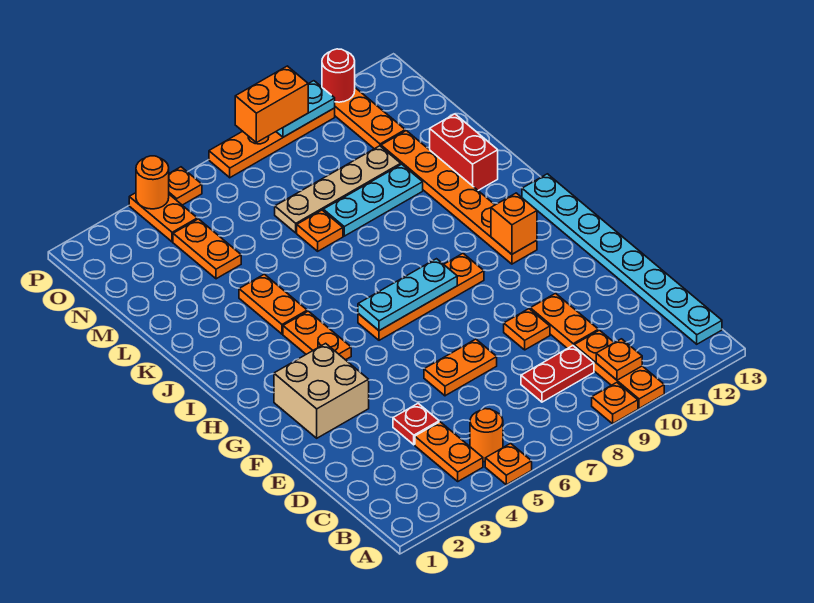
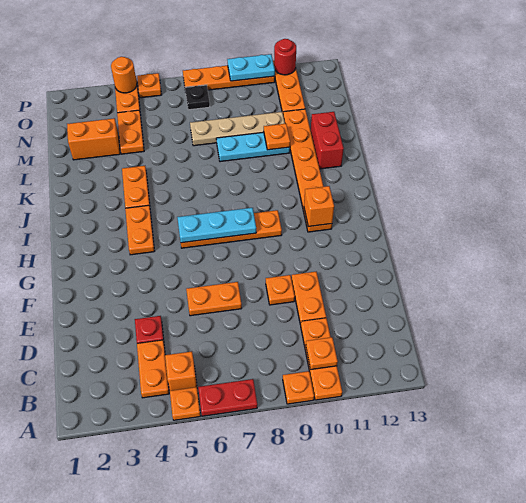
orange round brick B5 level 1 -> orange brick B5 level 1
cyan plate B13:I13 level 1 -> none
red plate C8:C9 level 1 -> red plate A6:A7 level 1
tan brick F2:G3 level 1 -> none
orange plate L7 level 1 -> orange plate L10 level 2
none -> black plate O7 level 1
orange brick P8:P9 level 3 -> orange brick M2:M3 level 1

